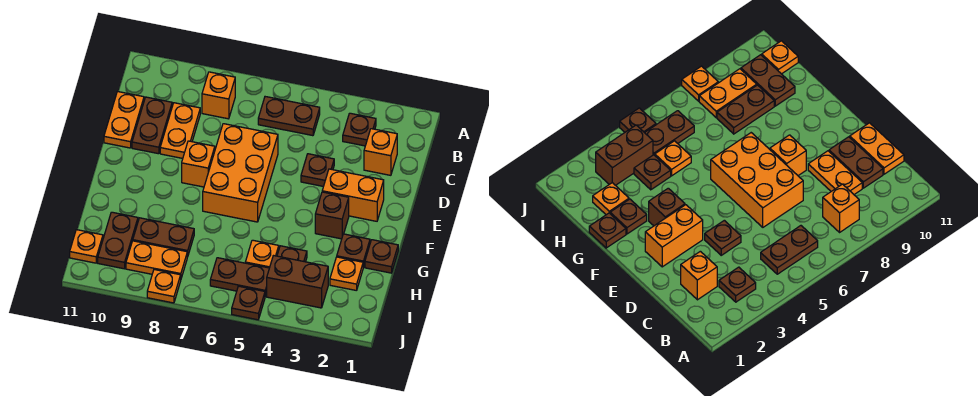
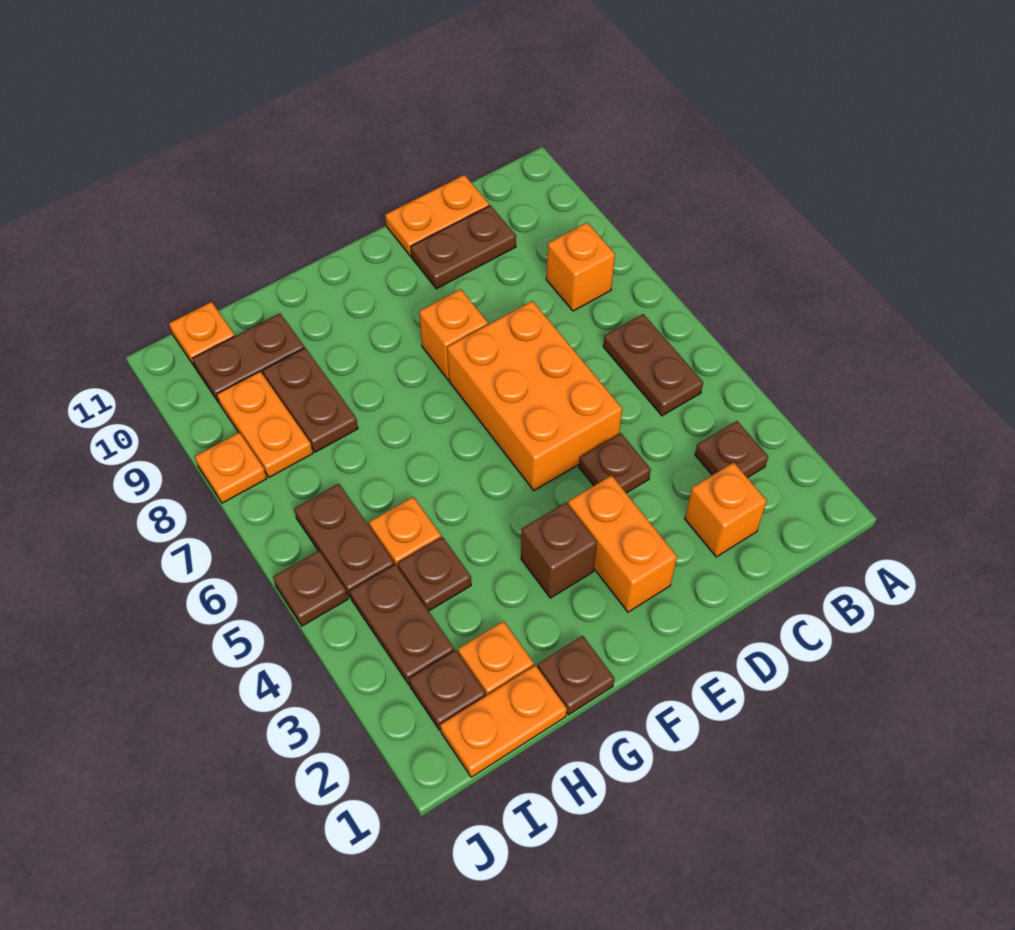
orange plate C9:D9 level 1 -> orange plate H1:I1 level 1
orange brick D6:F7 level 1 -> orange brick D5:E7 level 1
brown plate G2 level 1 -> brown plate I2 level 1
brown brick I3:I4 level 1 -> brown plate I3:I4 level 1

